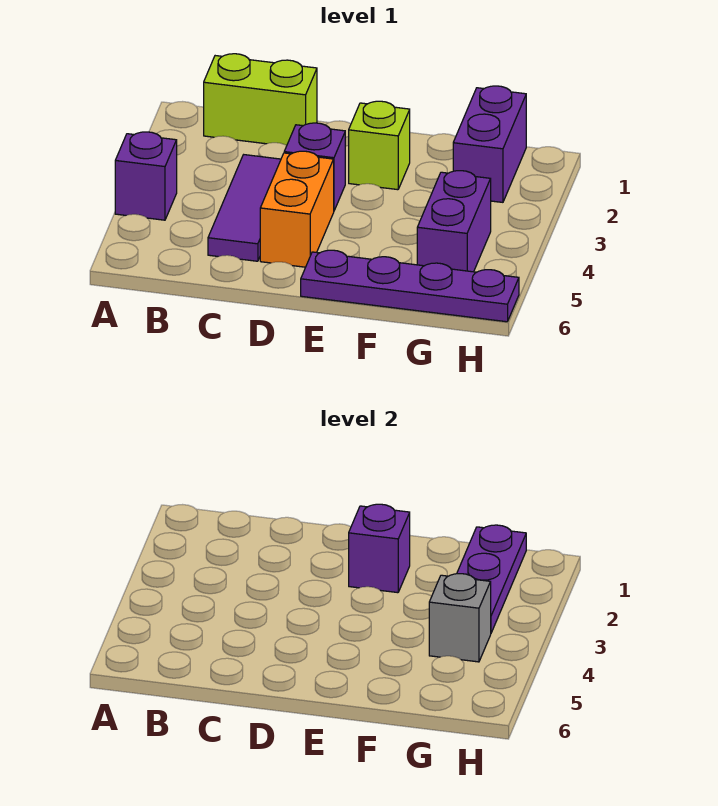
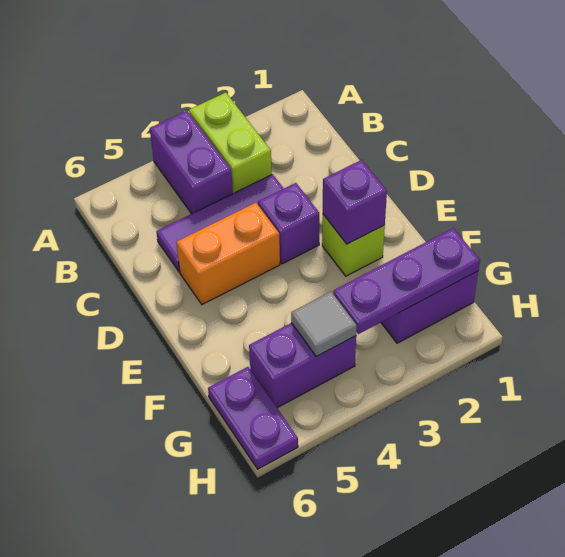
purple brick A4 level 1 -> purple brick A4:B4 level 1
lime brick B1:C1 level 1 -> lime brick A3:B3 level 1
purple plate E6:H6 level 1 -> purple plate G6:H6 level 1
grey brick G4 level 2 -> grey tile G4 level 2

